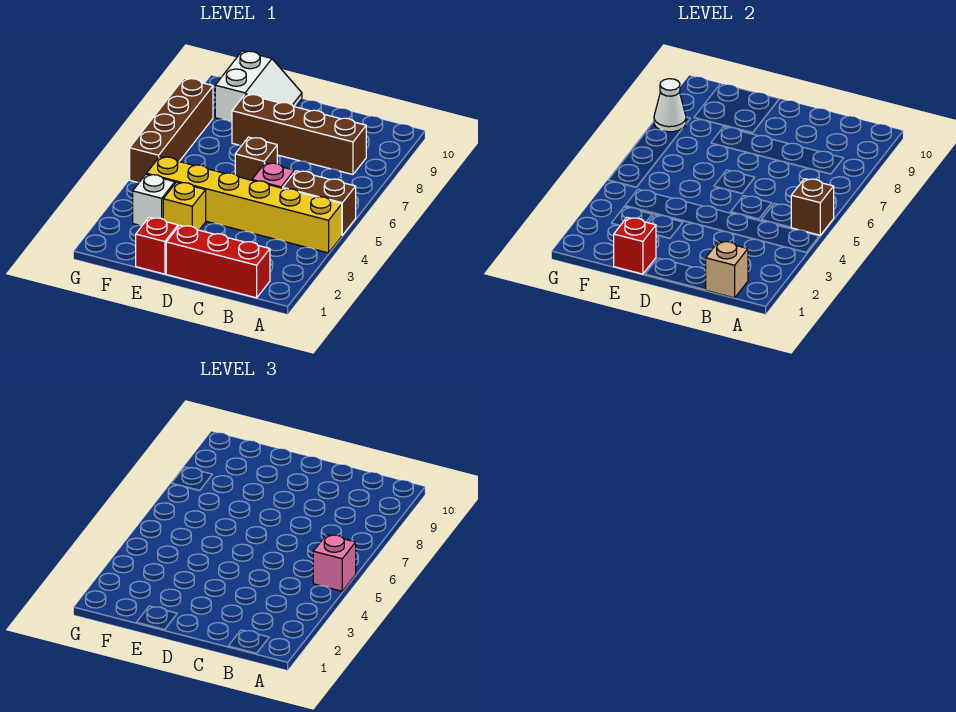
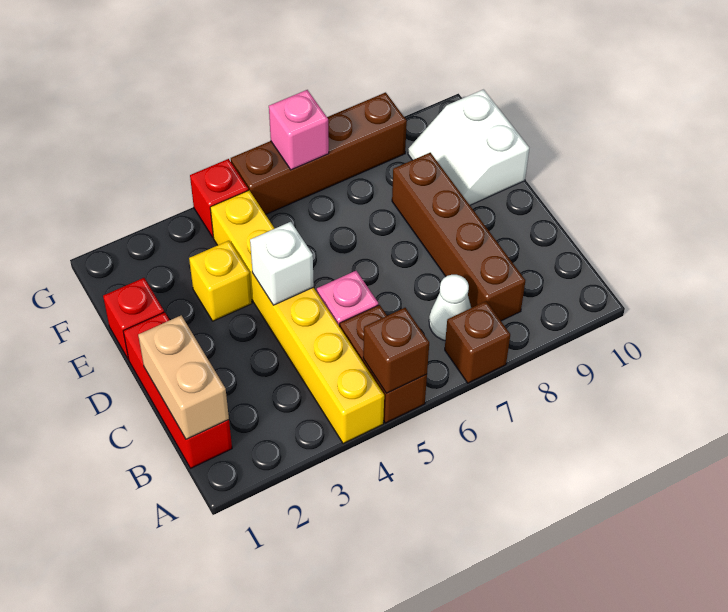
pink brick A5 level 3 -> pink brick G6 level 2
tan brick B1 level 2 -> tan brick B1:C1 level 2
brown brick D6 level 1 -> brown brick A7 level 1
red brick E1 level 2 -> red brick G4 level 1
white slope E9:F10 level 1 top F -> white slope E9:F10 level 1 top 10
white brick F3 level 1 -> white brick D4 level 2
white cone G8 level 2 -> white cone B7 level 1

